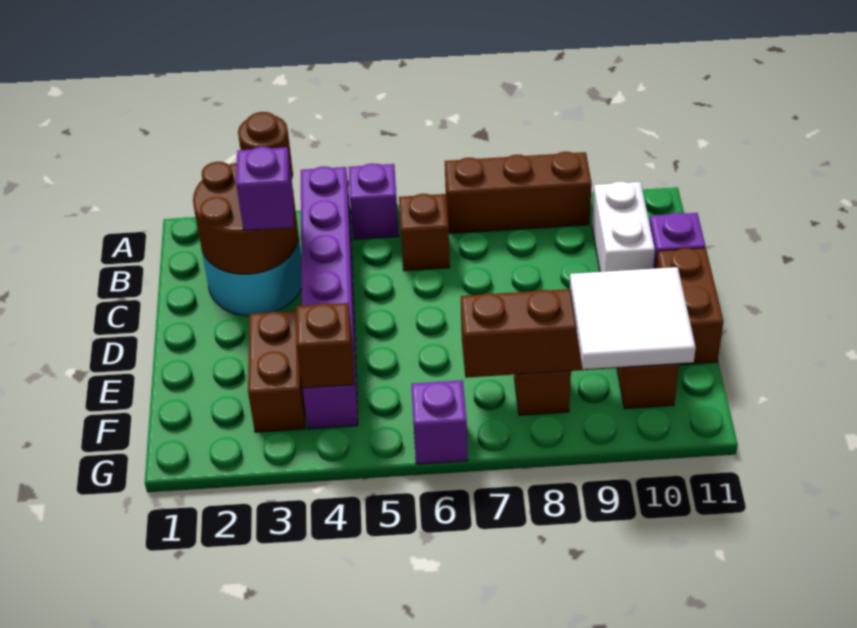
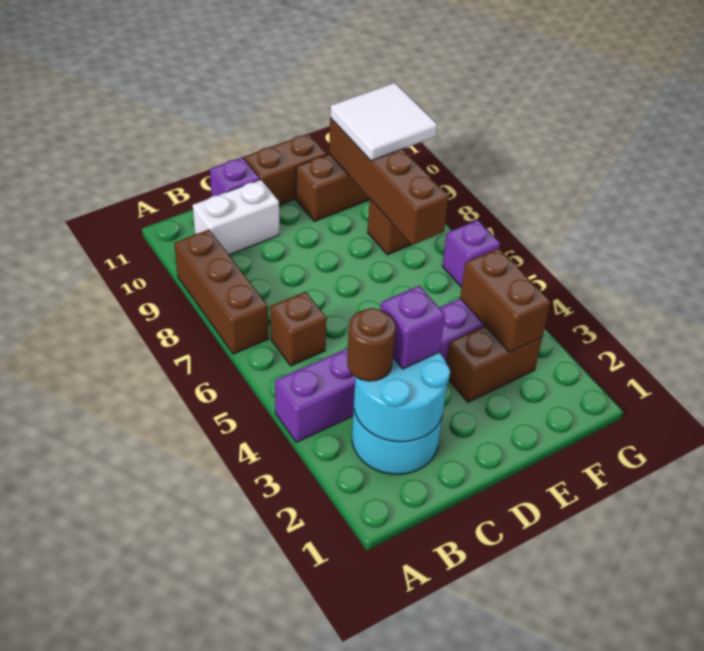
purple brick A5 level 1 -> none
brown round brick B2:C3 level 2 -> cyan round brick B2:C3 level 2
brown brick F4 level 2 -> brown brick F3:F4 level 2

